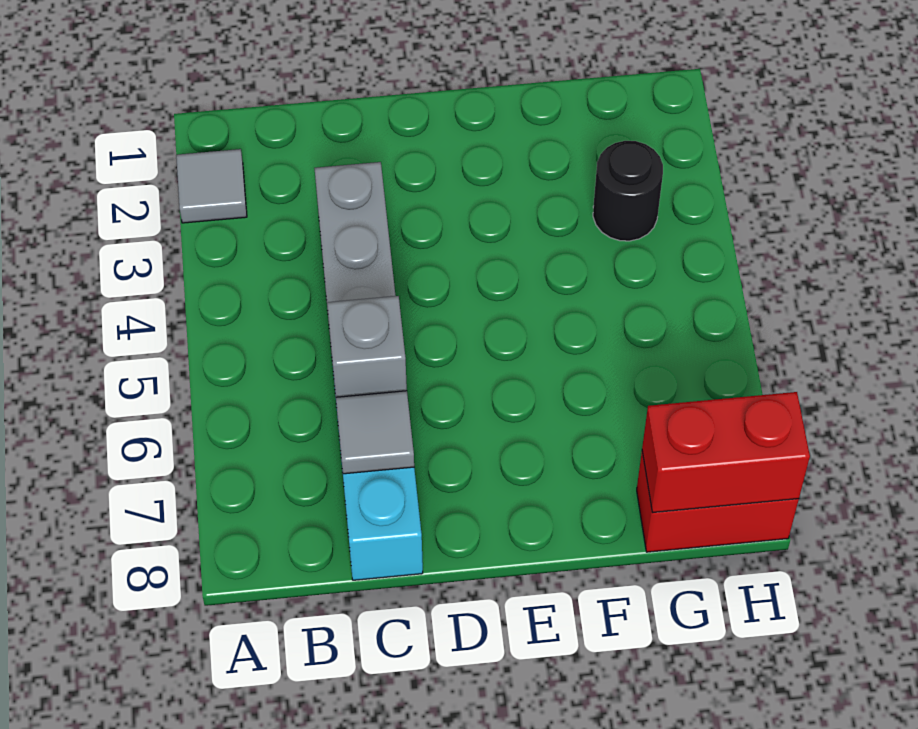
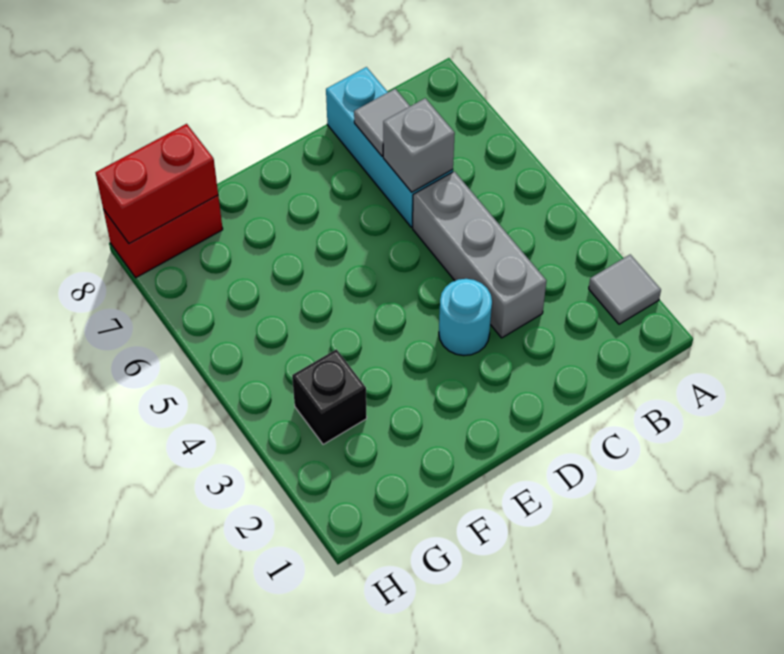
none -> cyan round brick D3 level 1
black round brick G3 level 1 -> black brick G3 level 1

